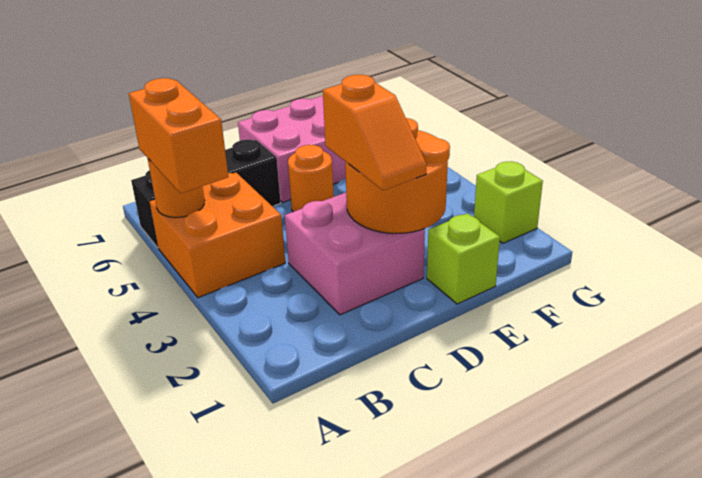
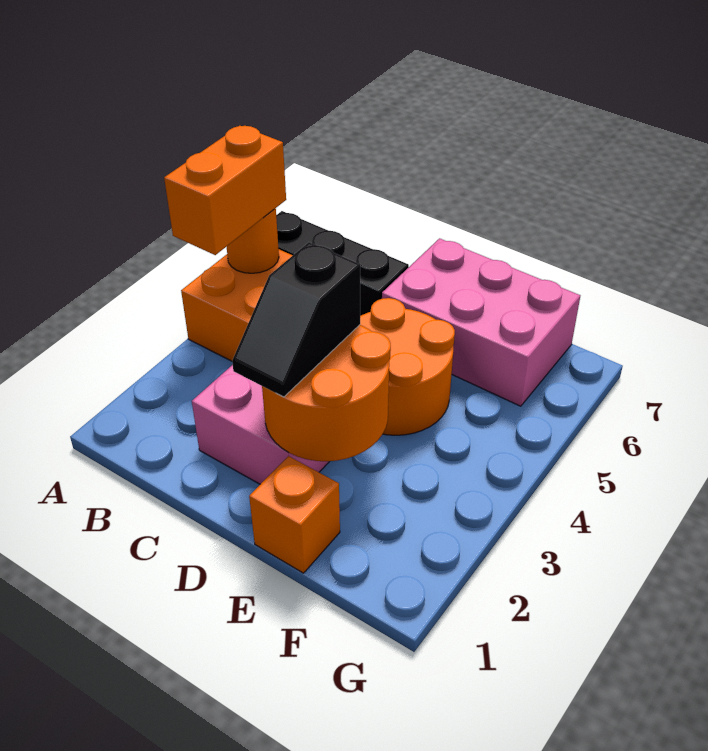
orange slope D2:D3 level 3 top 3 -> black slope D2:D3 level 3 top 3
orange round brick D5 level 1 -> orange round brick D4:E5 level 1
lime brick E1 level 1 -> orange brick E1 level 1
lime brick G2 level 1 -> none

